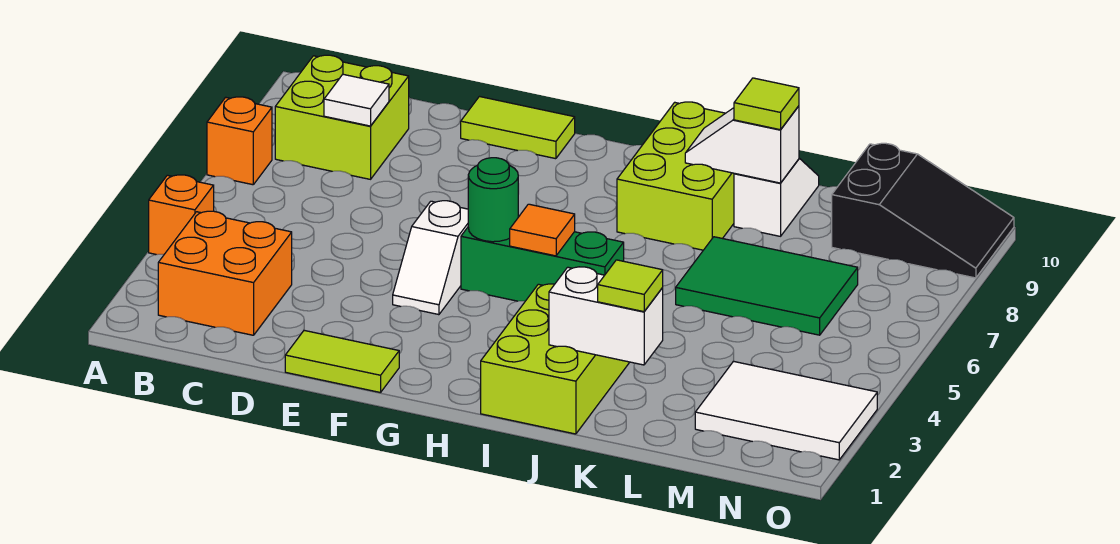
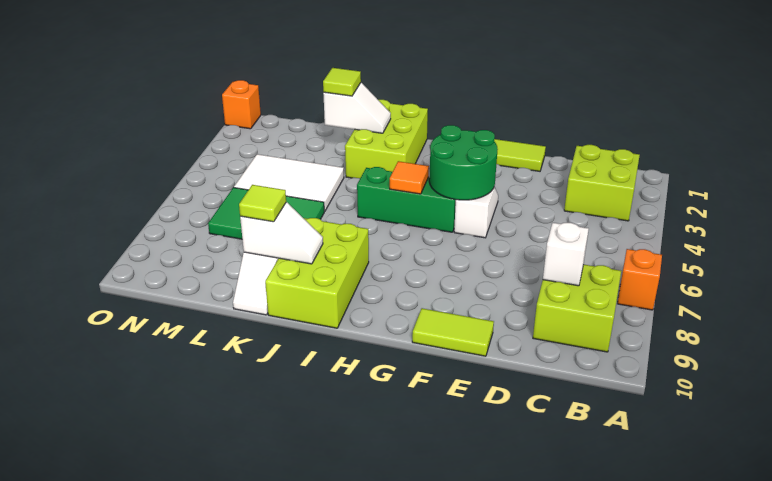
orange brick A4 level 1 -> orange brick O1 level 1
orange brick B2:C3 level 1 -> lime brick B2:C3 level 1
white tile C8 level 2 -> white brick C8 level 2
green round brick G5 level 2 -> green round brick F4:G5 level 2
white brick J2:K2 level 2 -> white slope J2:K2 level 2 top K
white tile M2:O3 level 1 -> white tile K4:M5 level 1
black slope M9:O10 level 1 top M -> none

